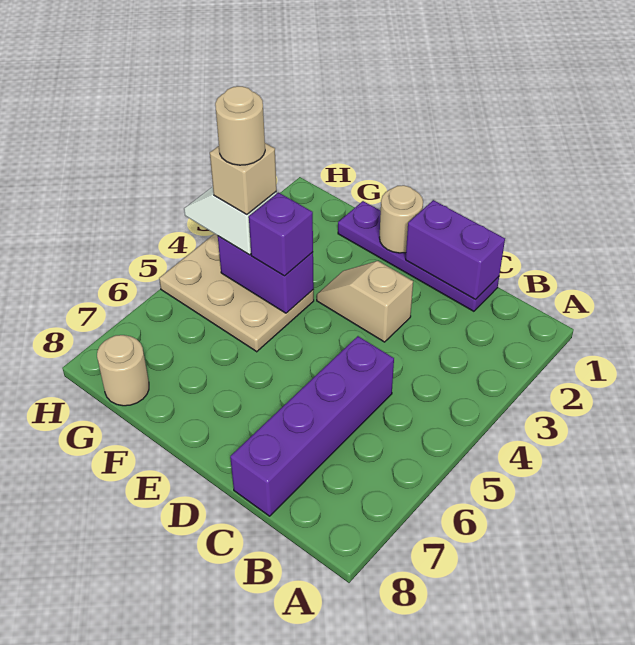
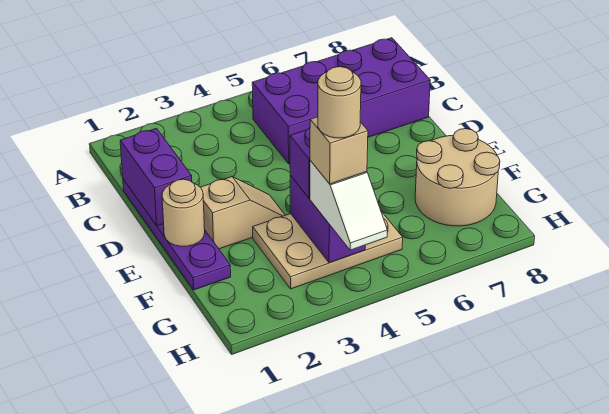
purple brick C5:C8 level 1 -> purple brick B5:C8 level 1
tan slope D3:E3 level 1 top D -> tan slope E2:E3 level 1 top 2
tan plate F4:H5 level 1 -> tan plate F3:G5 level 1
tan round brick G8 level 1 -> tan round brick F7:G8 level 1

